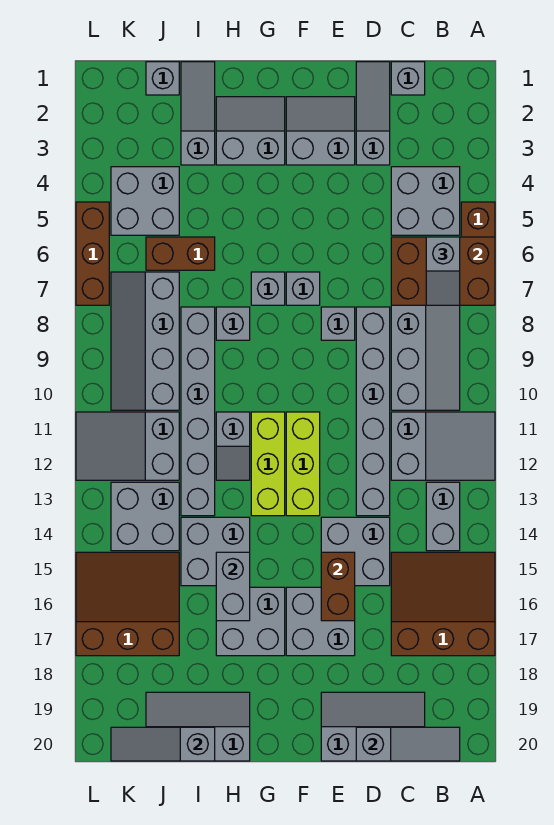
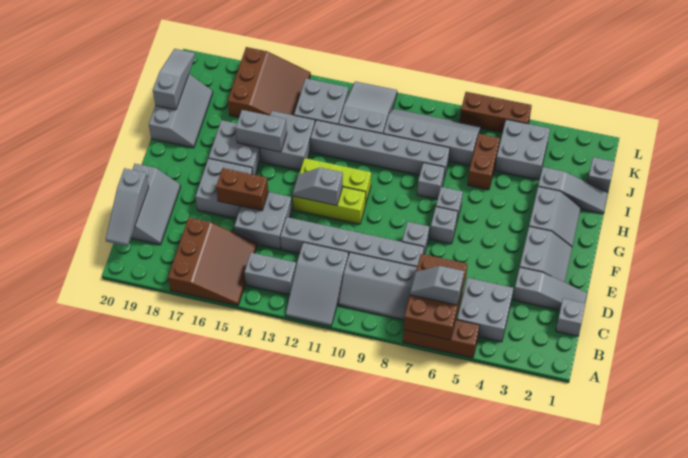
grey slope H11:H12 level 1 top 11 -> grey slope F12:F13 level 2 top 12

